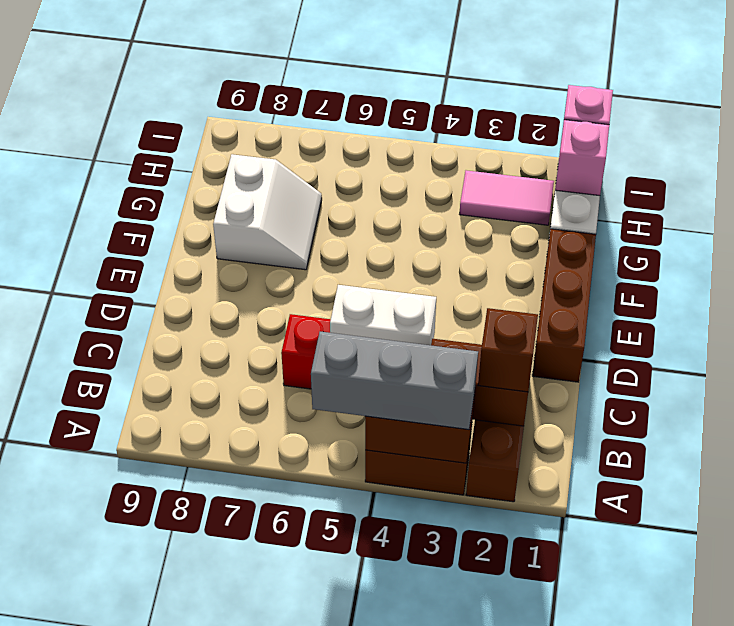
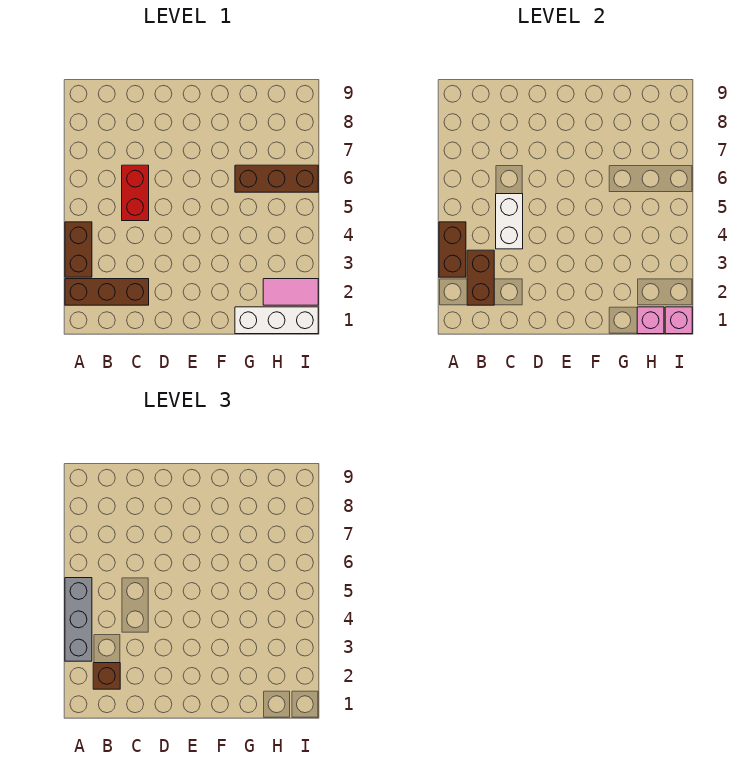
brown brick D1:F1 level 1 -> brown brick G6:I6 level 1
white slope F7:G8 level 1 top 8 -> none
pink tile H2:H3 level 1 -> pink tile H2:I2 level 1

